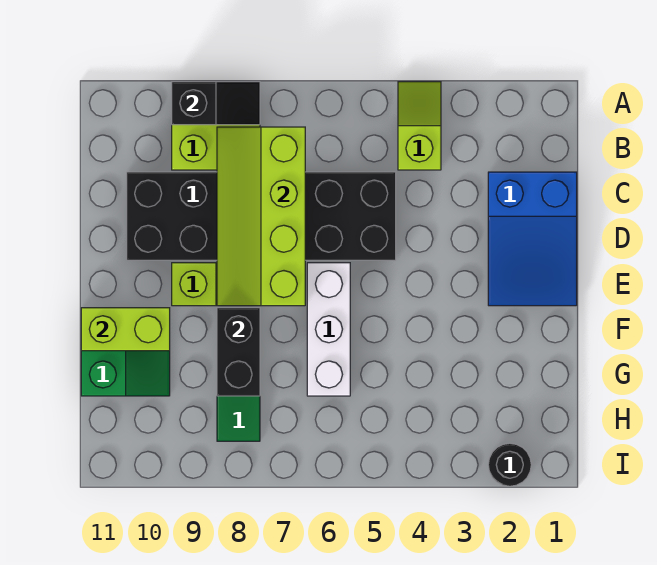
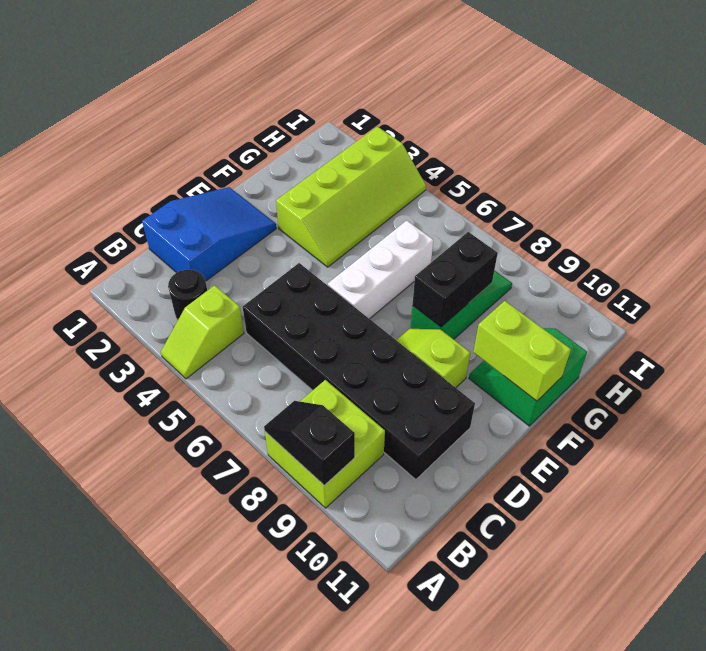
lime slope B7:E8 level 2 top 7 -> lime slope F3:I4 level 1 top 3
black round brick I2 level 1 -> black round brick B3 level 1

